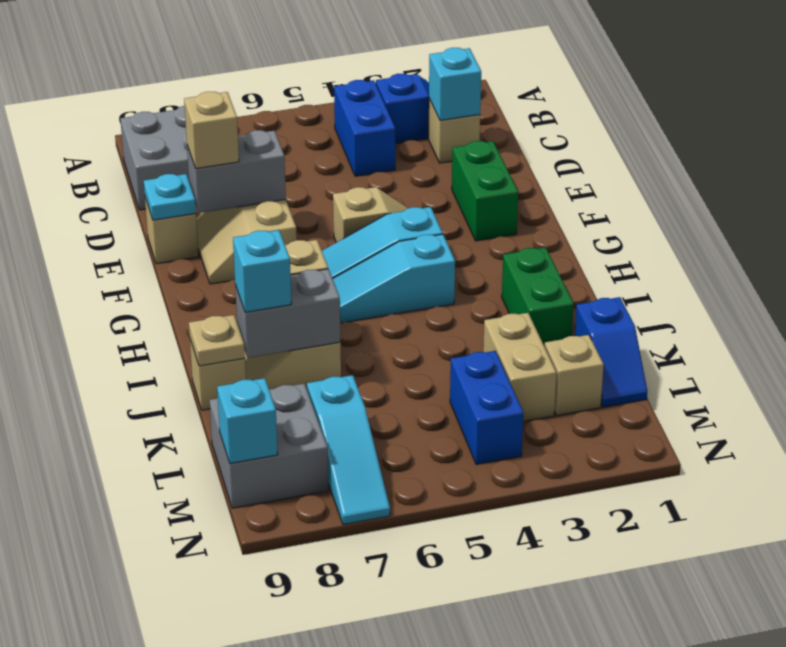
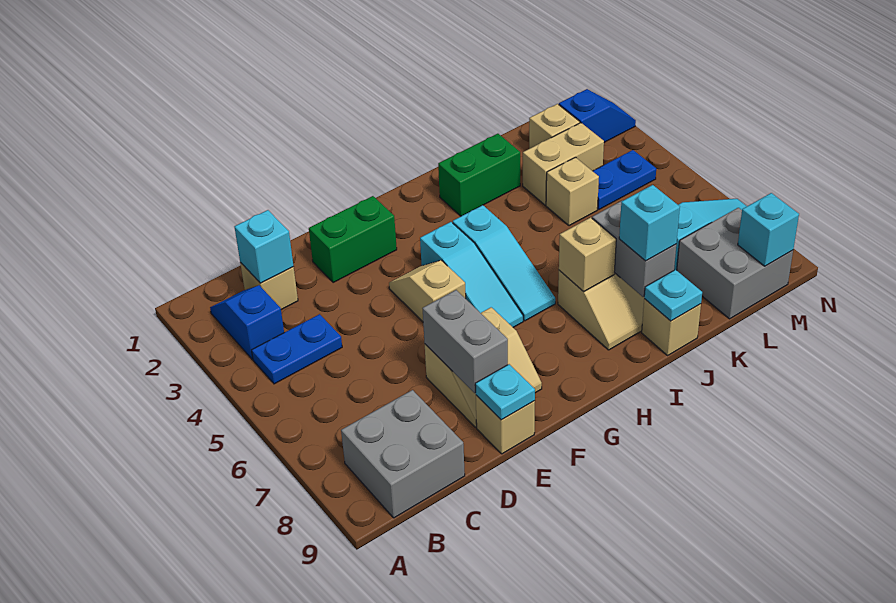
blue brick B4:C4 level 1 -> blue plate B4:C4 level 1
tan brick E8 level 3 -> tan brick K4 level 1
tan plate J9 level 2 -> cyan plate J9 level 2
blue slope K1:L1 level 1 top K -> blue slope M2:N2 level 1 top M
blue brick L4:M4 level 1 -> blue plate L4:M4 level 1

